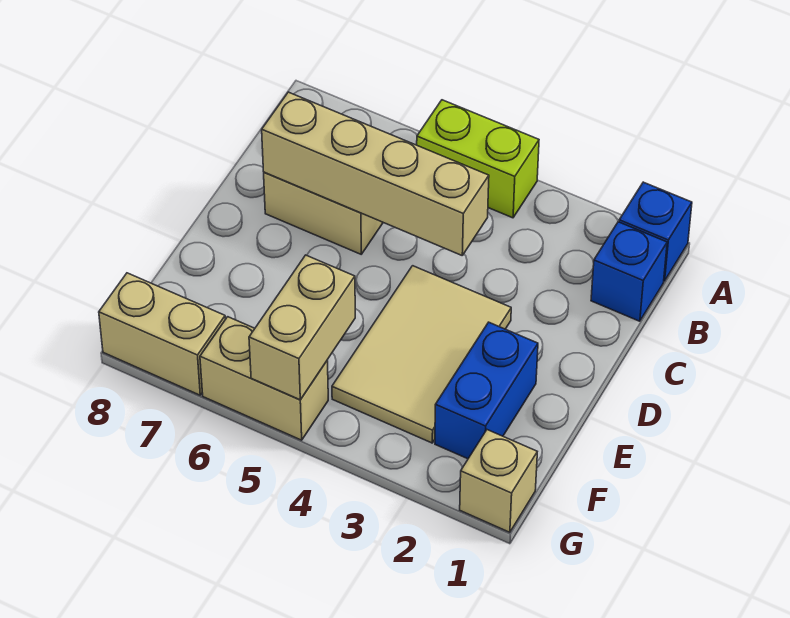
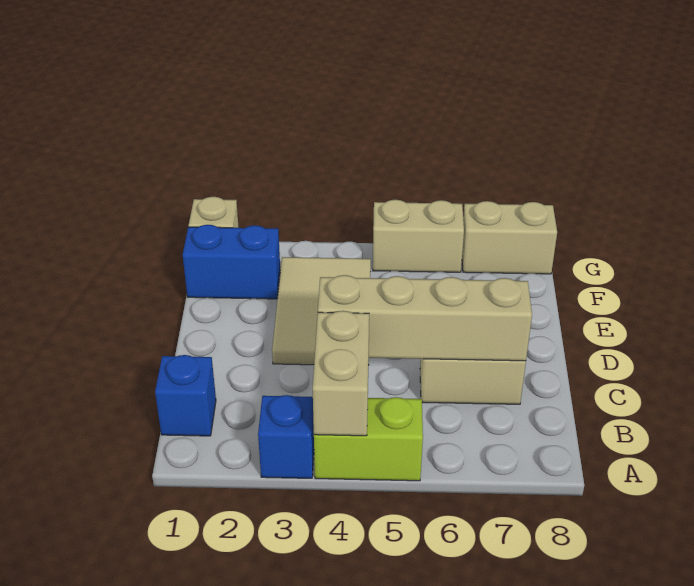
blue brick A1 level 1 -> blue brick A3 level 1
blue brick E2:F2 level 1 -> blue brick F1:F2 level 1
tan brick F5:G5 level 2 -> tan brick A4:B4 level 2

